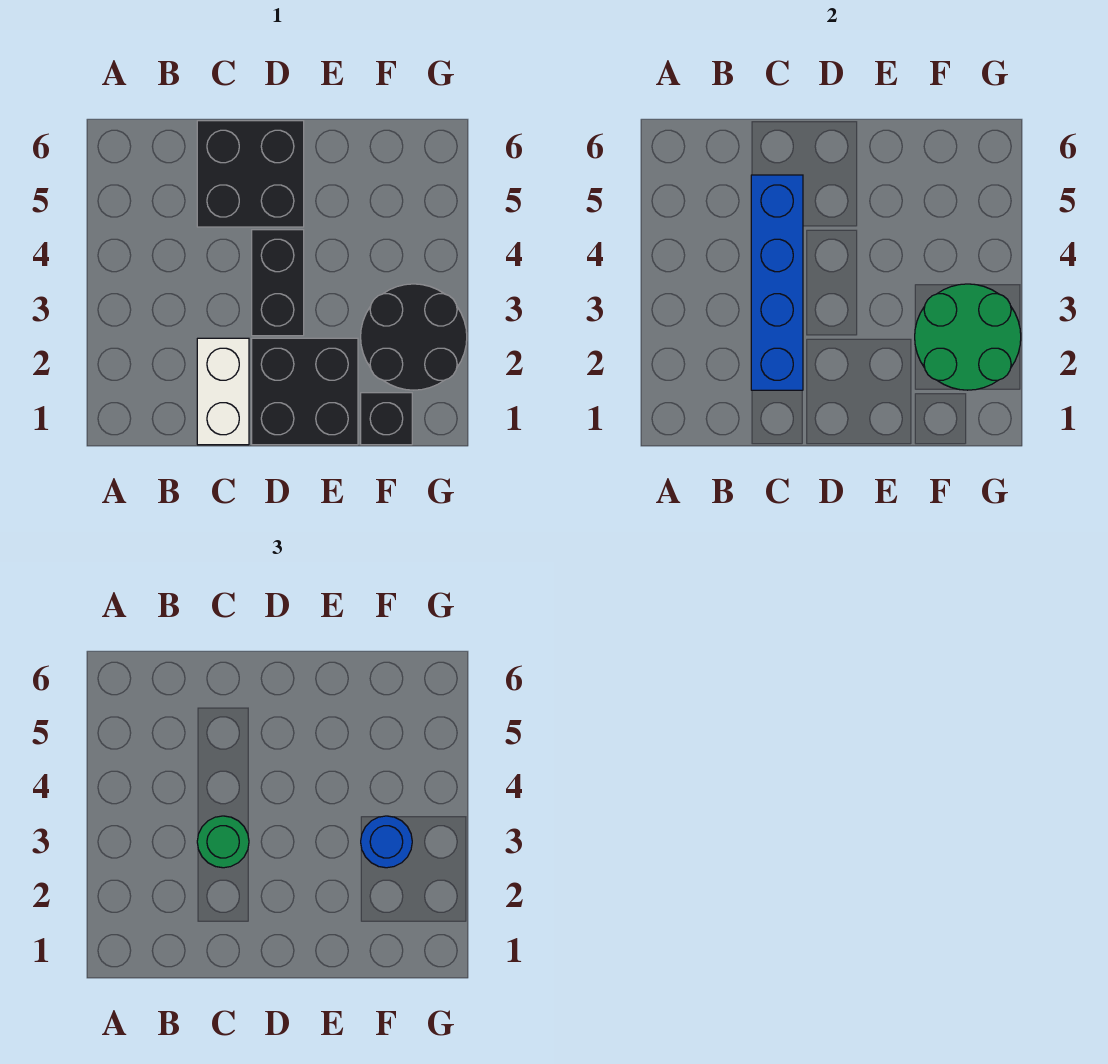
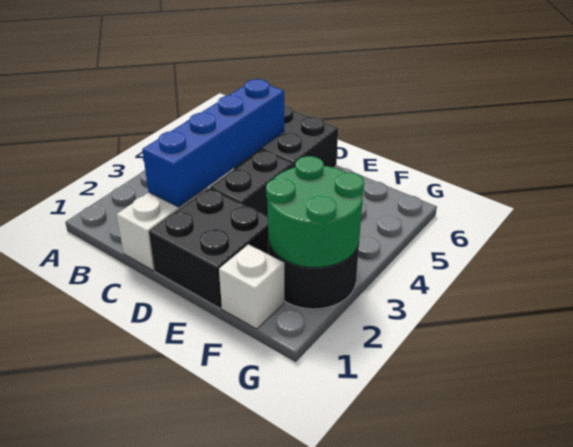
green round brick C3 level 3 -> none
black brick F1 level 1 -> white brick F1 level 1
blue round brick F3 level 3 -> none

